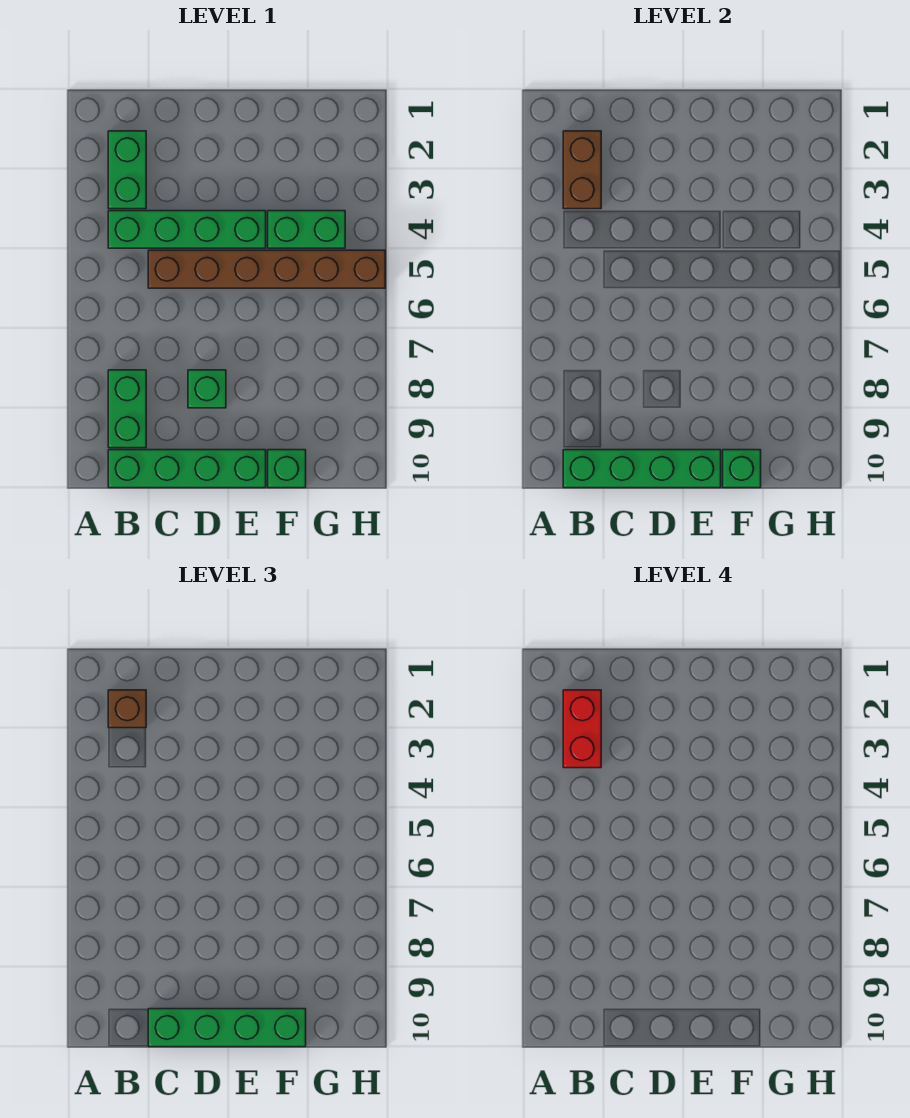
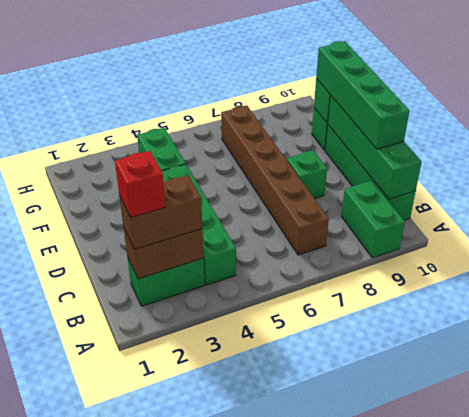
brown brick B2 level 3 -> brown brick B2:B3 level 3
red brick B2:B3 level 4 -> red brick B2 level 4
green brick B8:B9 level 1 -> green brick A9:B9 level 1
brown brick C5:H5 level 1 -> brown brick B7:G7 level 1

